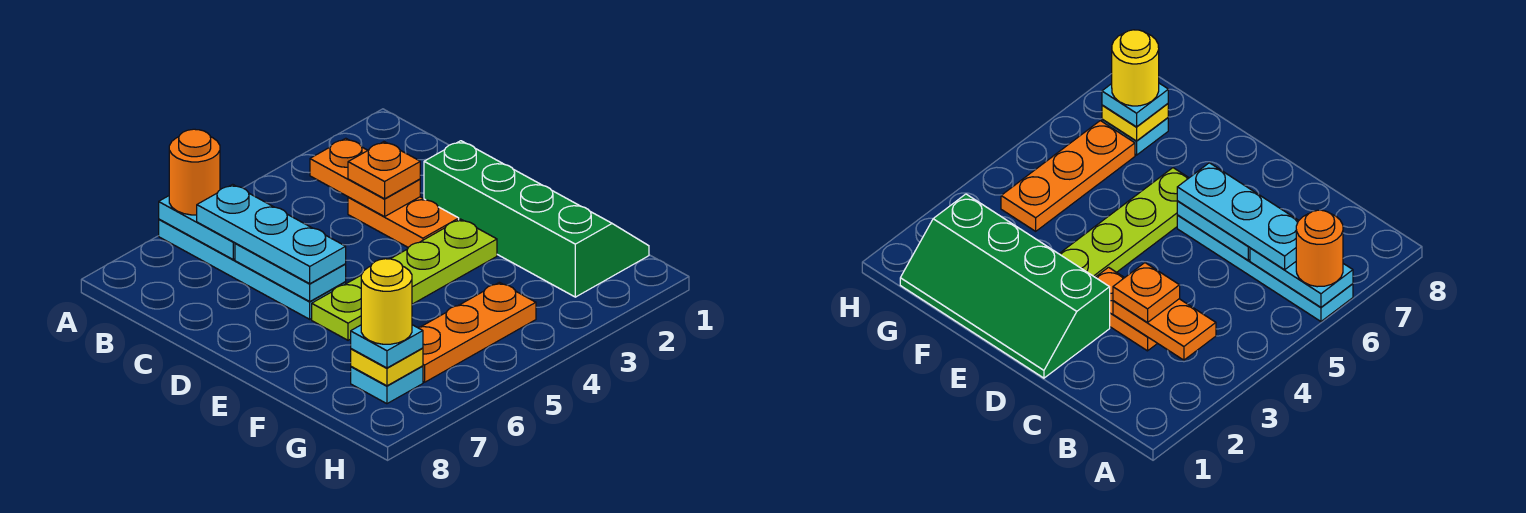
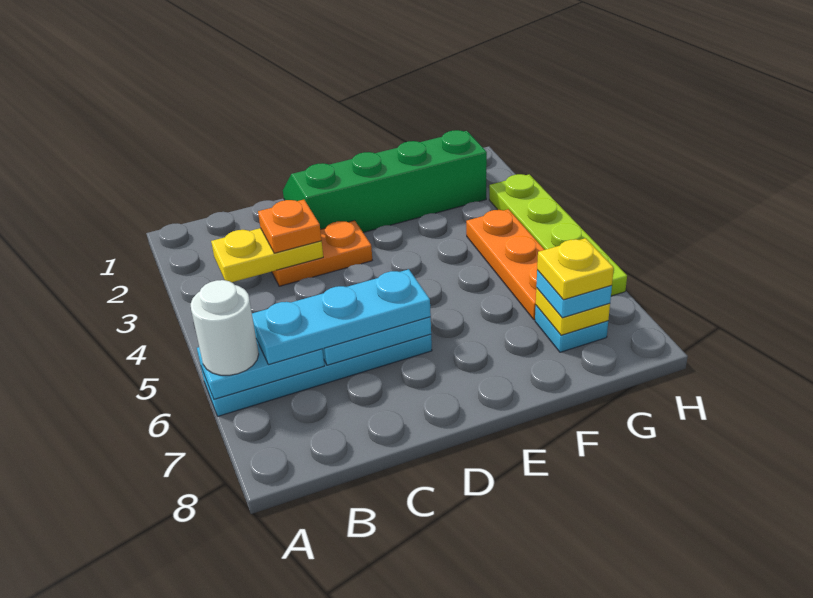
orange round brick A6 level 3 -> white round brick A6 level 3
orange plate B3:C3 level 2 -> yellow plate B3:C3 level 2
lime plate E3:E6 level 1 -> lime plate H3:H6 level 1
yellow round brick G7 level 4 -> yellow plate G7 level 4

